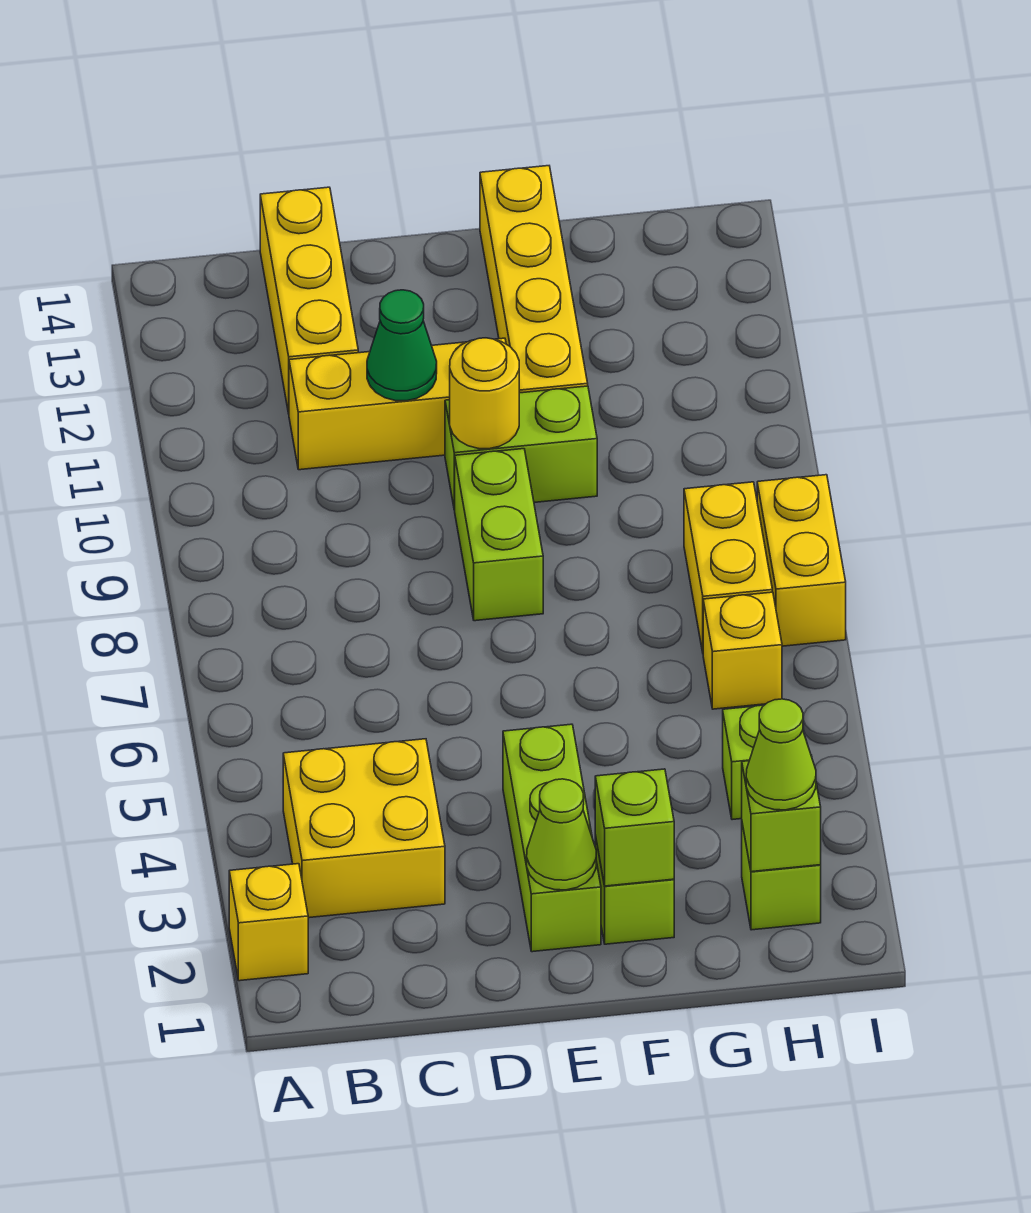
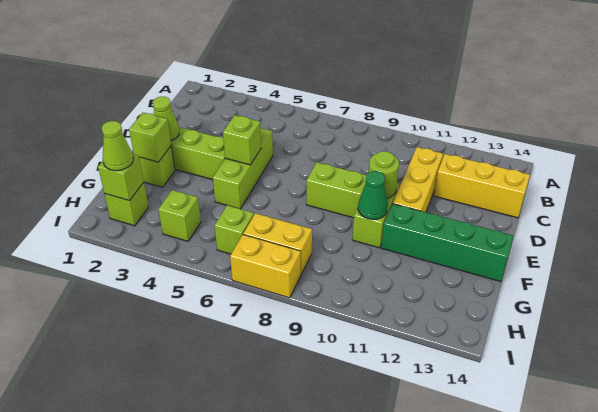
yellow brick A2 level 1 -> none
yellow brick B3:C4 level 1 -> none
none -> lime brick D5:F5 level 1
green cone D11 level 2 -> green cone F10 level 2
none -> lime brick E5 level 2
yellow round brick E10 level 2 -> lime round brick E10 level 2
yellow brick F11:F14 level 1 -> green brick F11:F14 level 1
yellow brick H6 level 1 -> lime brick H6 level 1

